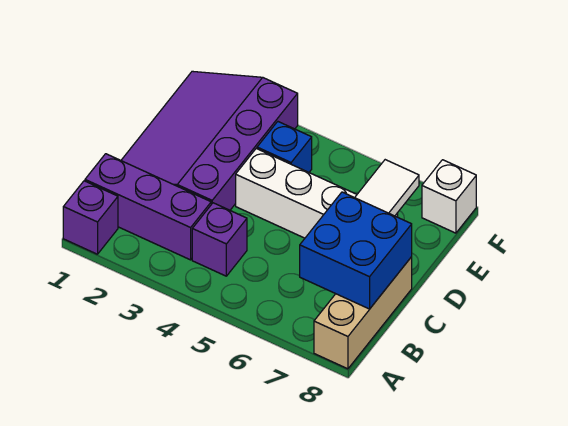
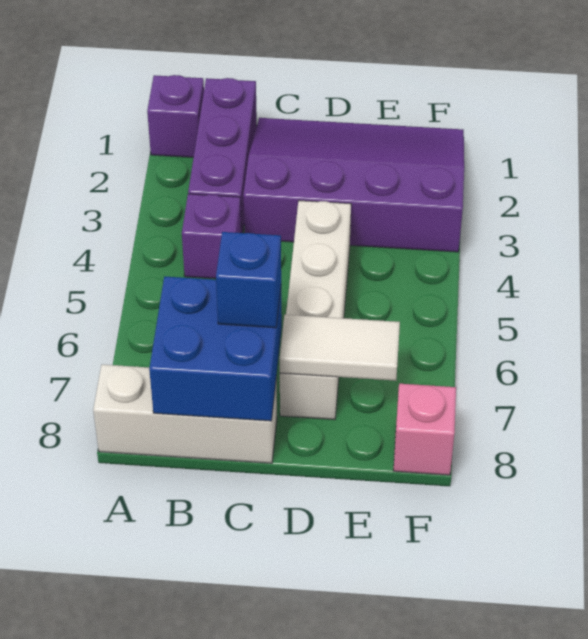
tan brick A8:C8 level 1 -> white brick A8:C8 level 1
blue brick E4 level 1 -> blue brick C7 level 3
white brick F8 level 1 -> pink brick F8 level 1

